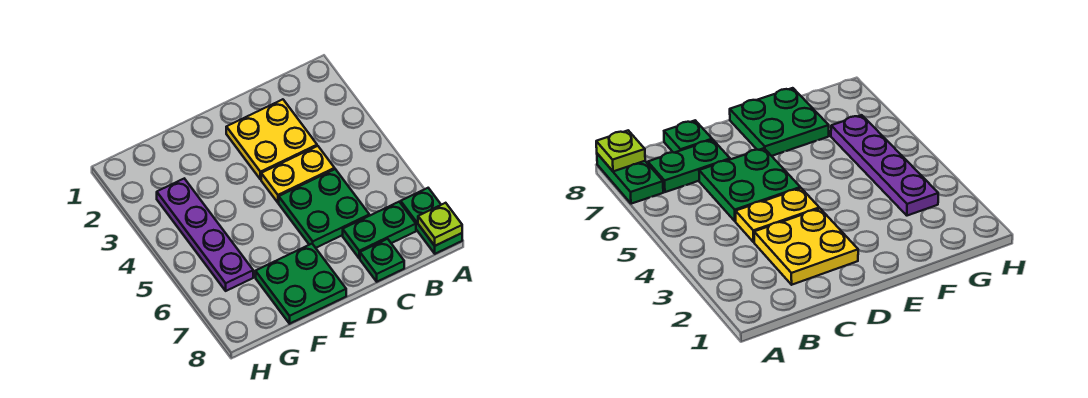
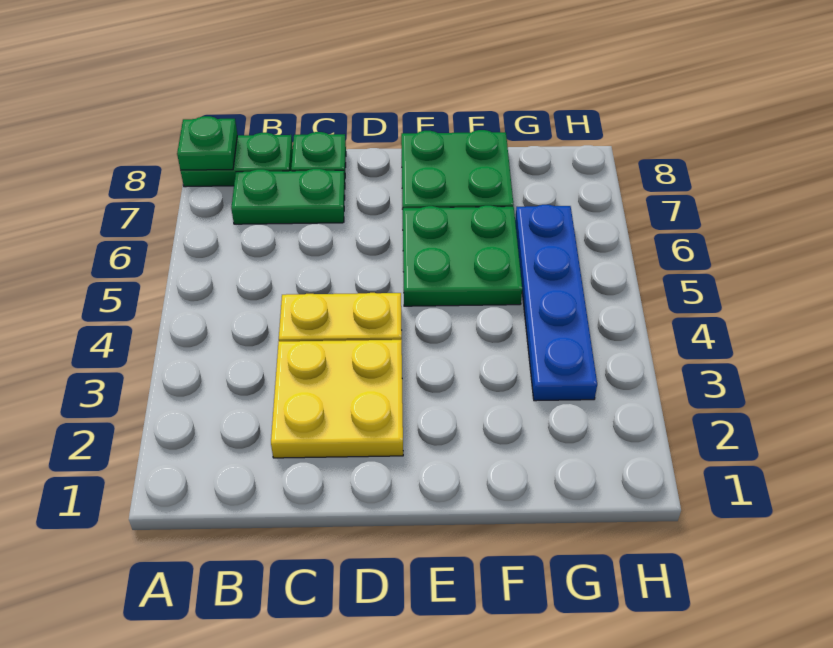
green plate A7:A8 level 1 -> green plate A8:B8 level 1
lime plate A8 level 2 -> green plate A8 level 2
green plate C5:D6 level 1 -> green plate E5:F6 level 1
purple plate G3:G6 level 1 -> blue plate G3:G6 level 1

